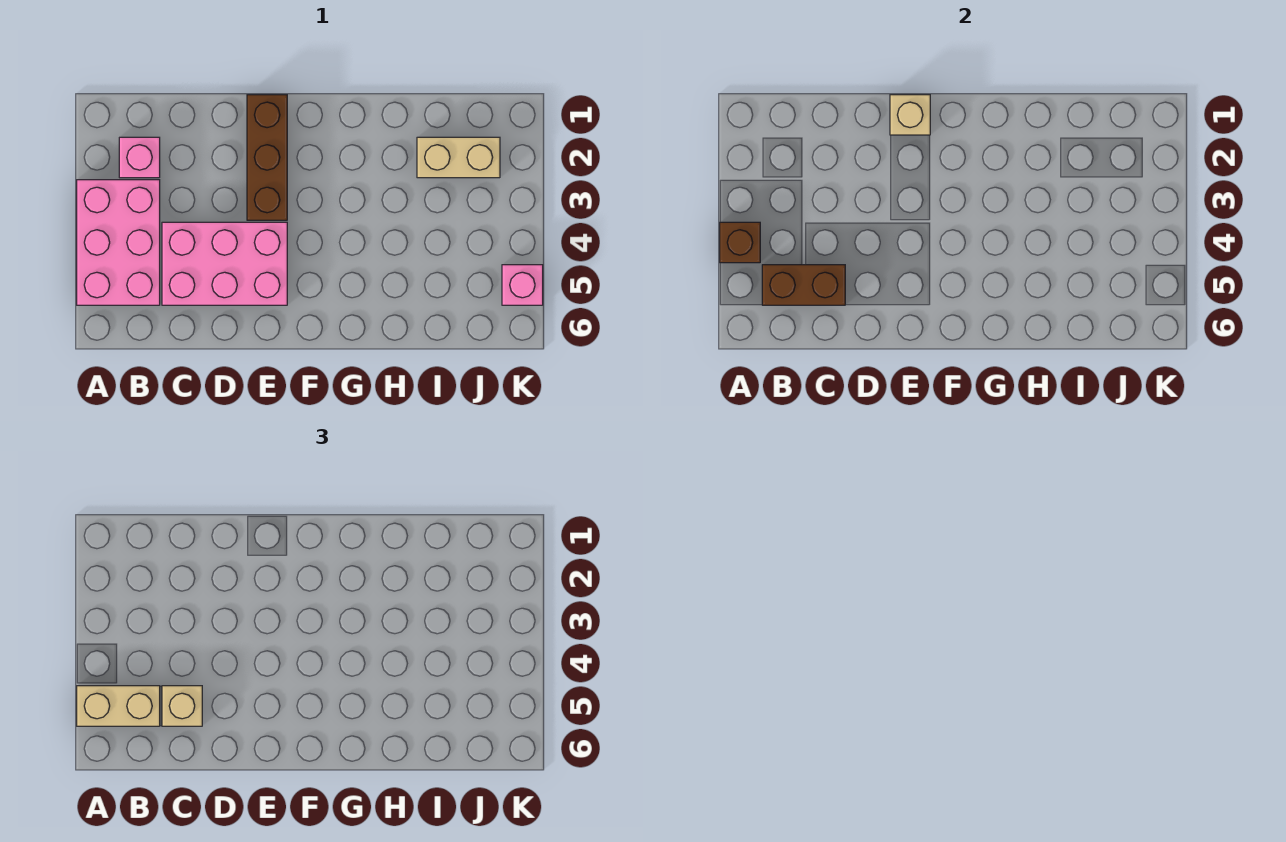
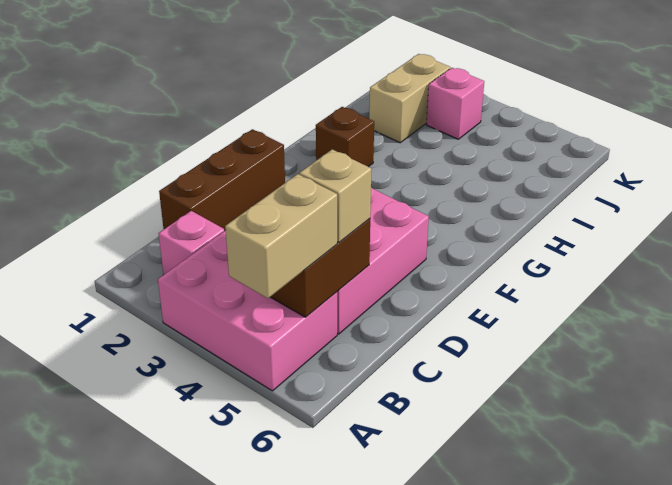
brown brick A4 level 2 -> brown brick G2 level 1
brown brick E1:E3 level 1 -> brown brick C1:E1 level 1
tan brick E1 level 2 -> none
pink brick K5 level 1 -> pink brick J3 level 1

